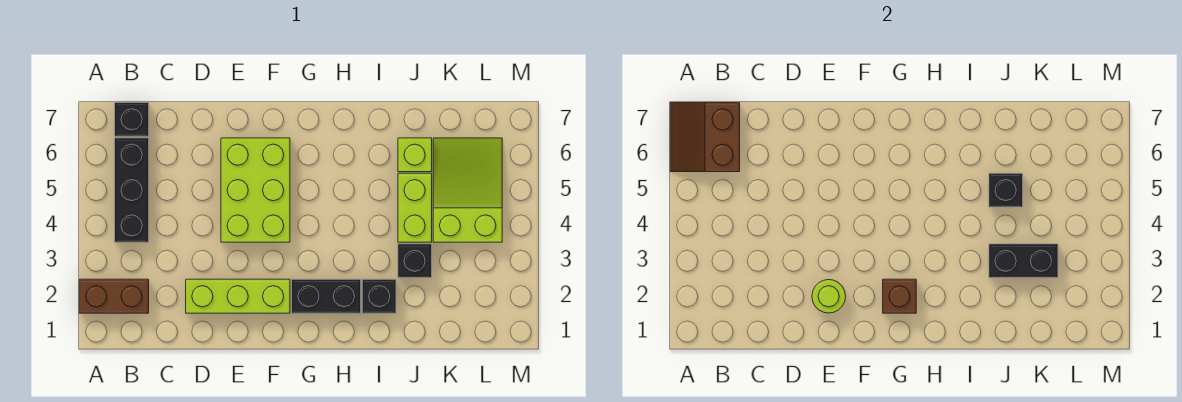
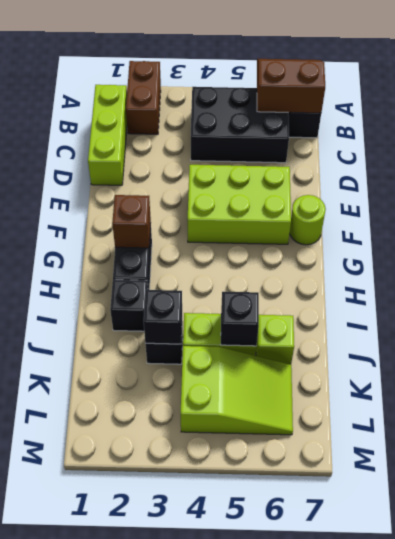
black brick B4:B6 level 1 -> black brick B4:C6 level 1
lime brick D2:F2 level 1 -> lime brick B1:D1 level 1
lime round brick E2 level 2 -> lime round brick F7 level 1
black brick J3:K3 level 2 -> black brick J3 level 2

